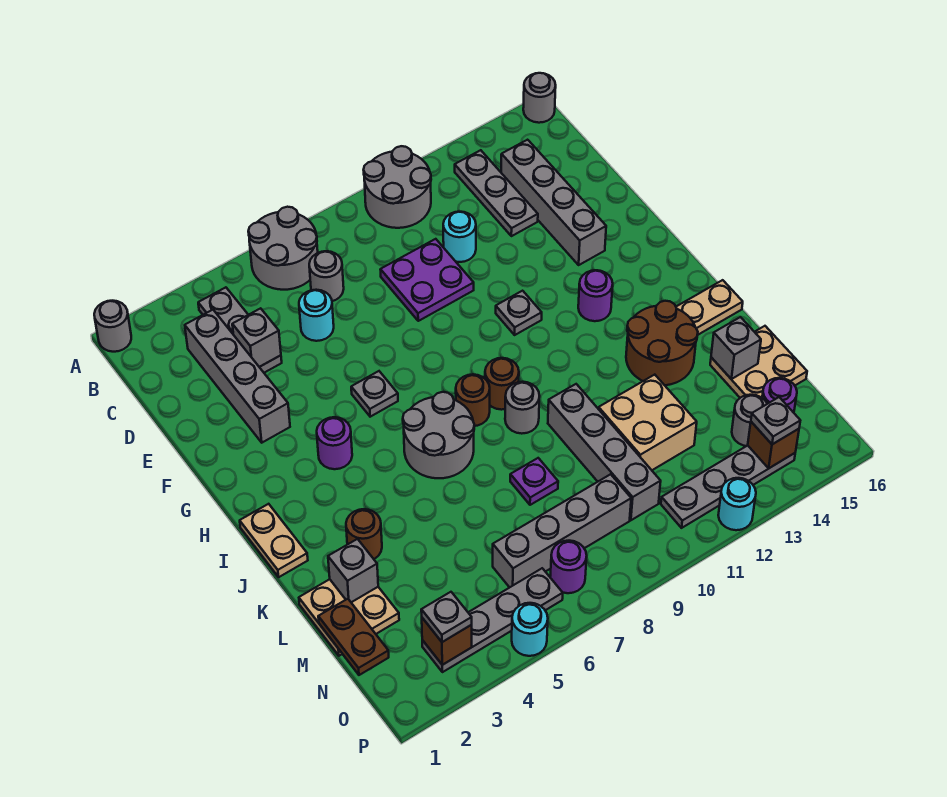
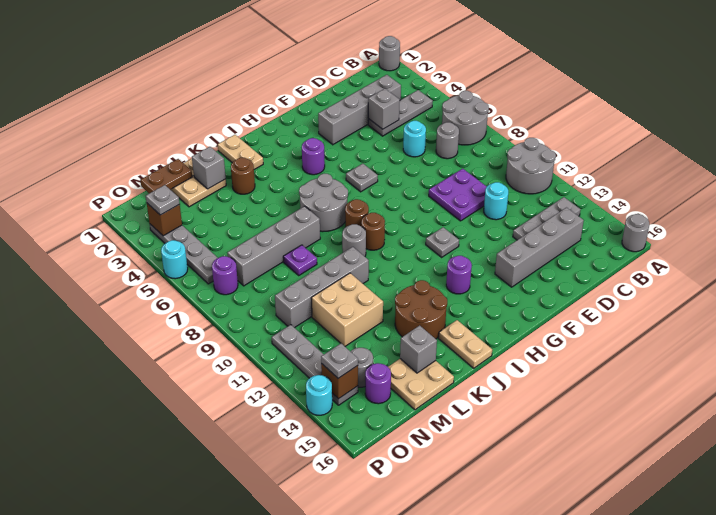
tan plate I1:J1 level 1 -> tan plate J1:J2 level 1
grey brick N6:N9 level 1 -> grey brick K7:N7 level 1
cyan round brick P12 level 1 -> cyan round brick P14 level 1

